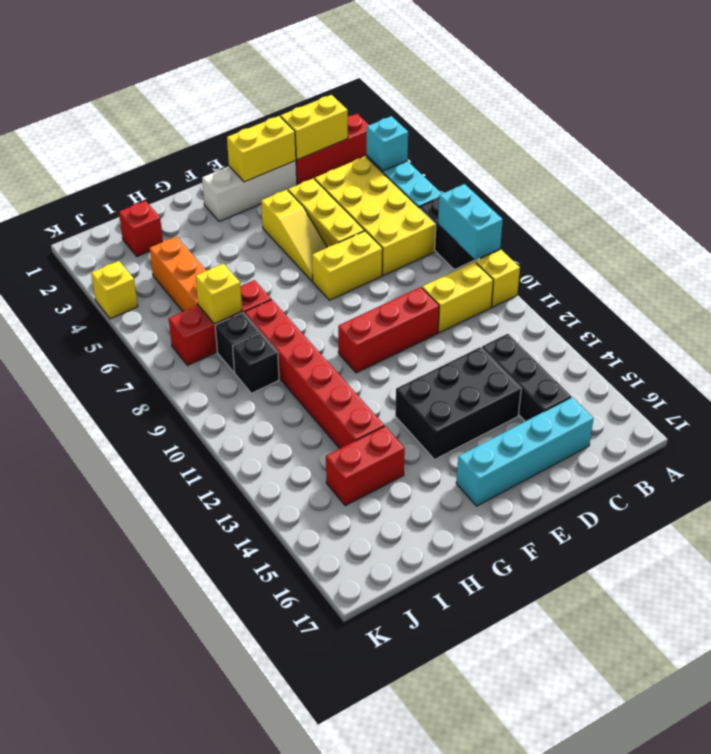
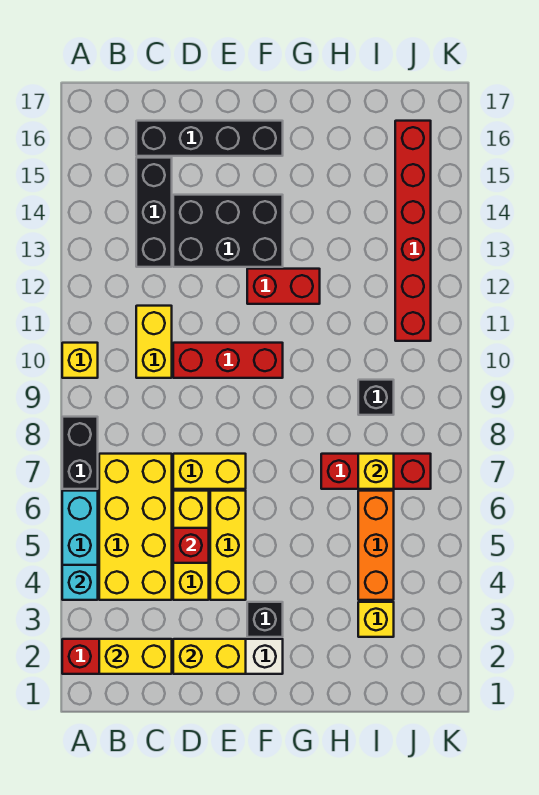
cyan brick A8:A9 level 2 -> none
yellow brick B10:C10 level 1 -> yellow brick C10:C11 level 1
cyan brick C16:F16 level 1 -> black brick C16:F16 level 1
yellow slope E4:E6 level 1 top 4 -> yellow brick E4:E6 level 1
red brick H8:H13 level 1 -> red brick J11:J16 level 1
red brick H14:I14 level 1 -> red brick F12:G12 level 1
red brick I2 level 1 -> red brick D5 level 2
black brick I8 level 1 -> black brick F3 level 1
yellow brick K4 level 1 -> yellow brick I3 level 1

